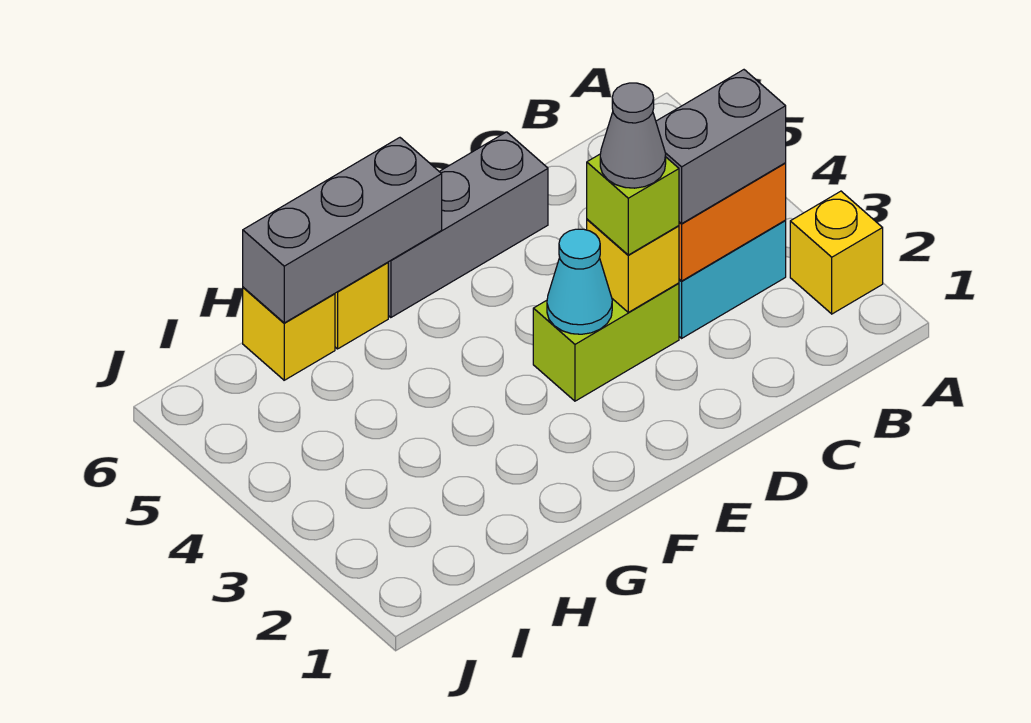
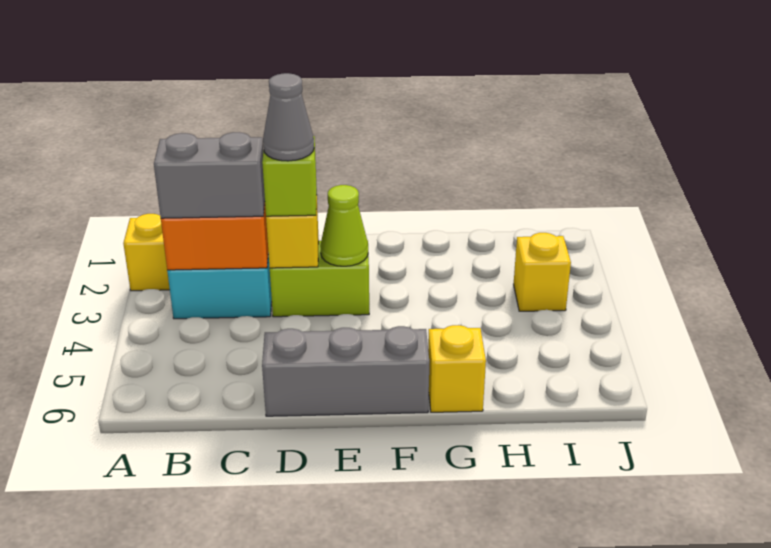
cyan cone E3 level 2 -> lime cone E3 level 2
grey brick F6:H6 level 2 -> none
yellow brick H6 level 1 -> yellow brick I3 level 1

